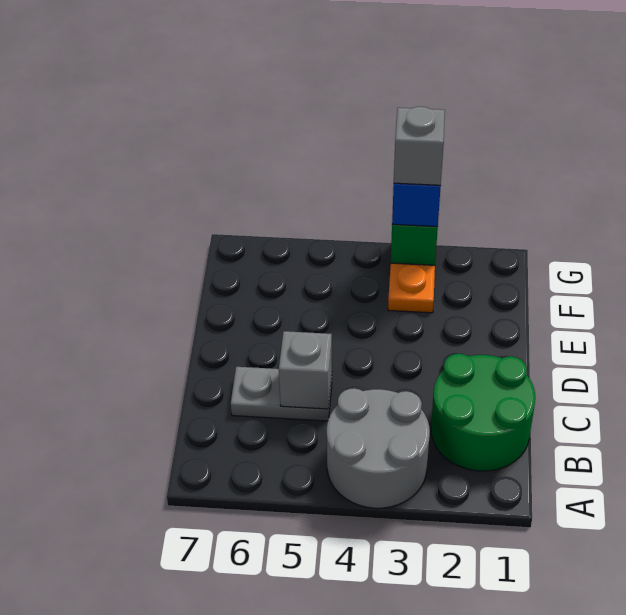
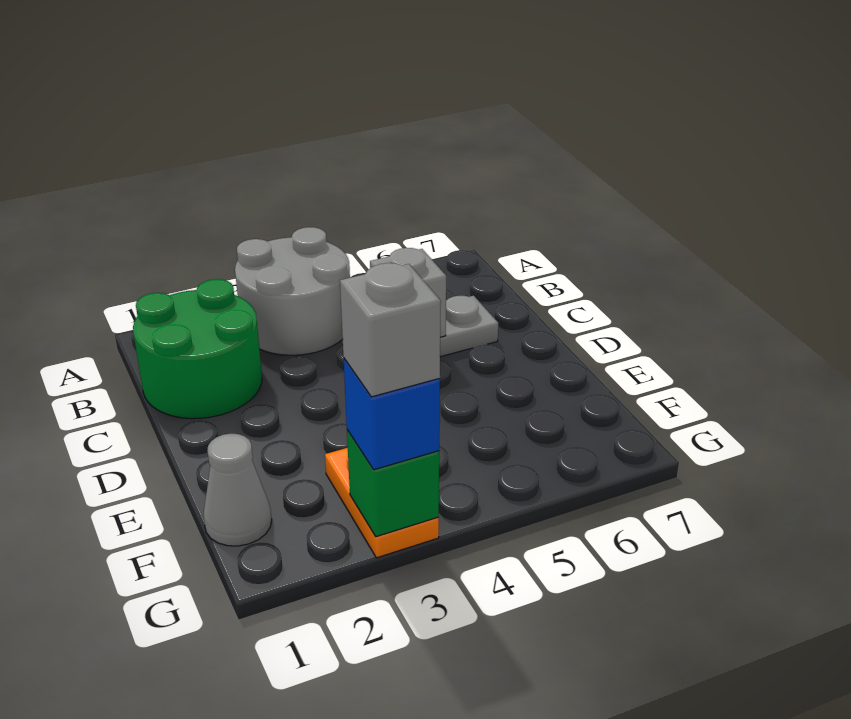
none -> grey cone F1 level 1

